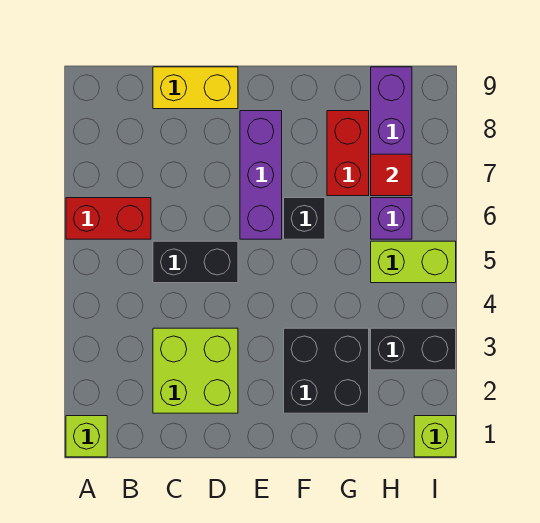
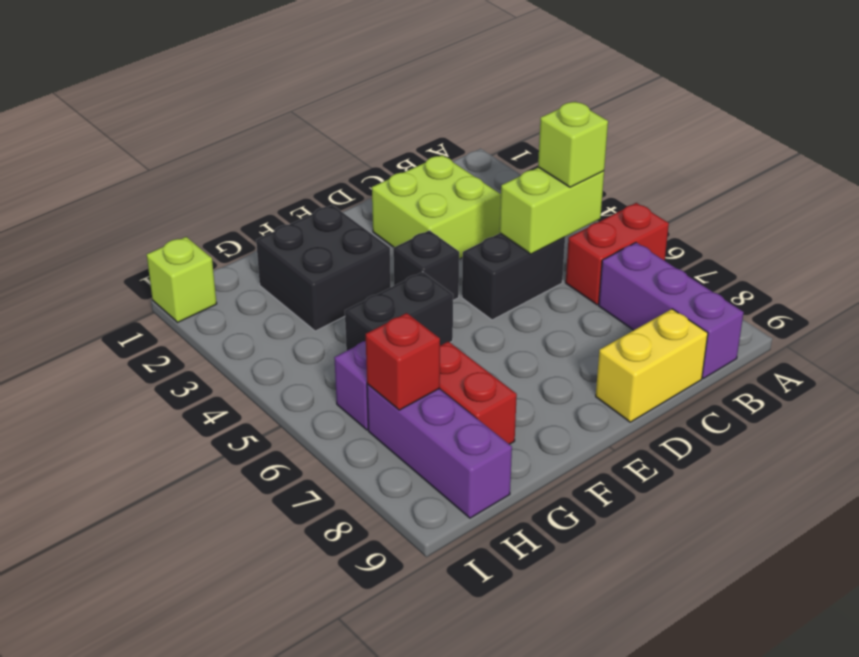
lime brick A1 level 1 -> lime brick B5 level 3
purple brick E6:E8 level 1 -> purple brick B7:B9 level 1
black brick F6 level 1 -> black brick E4 level 1
black brick H3:I3 level 1 -> black brick F5:G5 level 1
lime brick H5:I5 level 1 -> lime brick B5:C5 level 2
red tile H7 level 2 -> red brick H7 level 2

